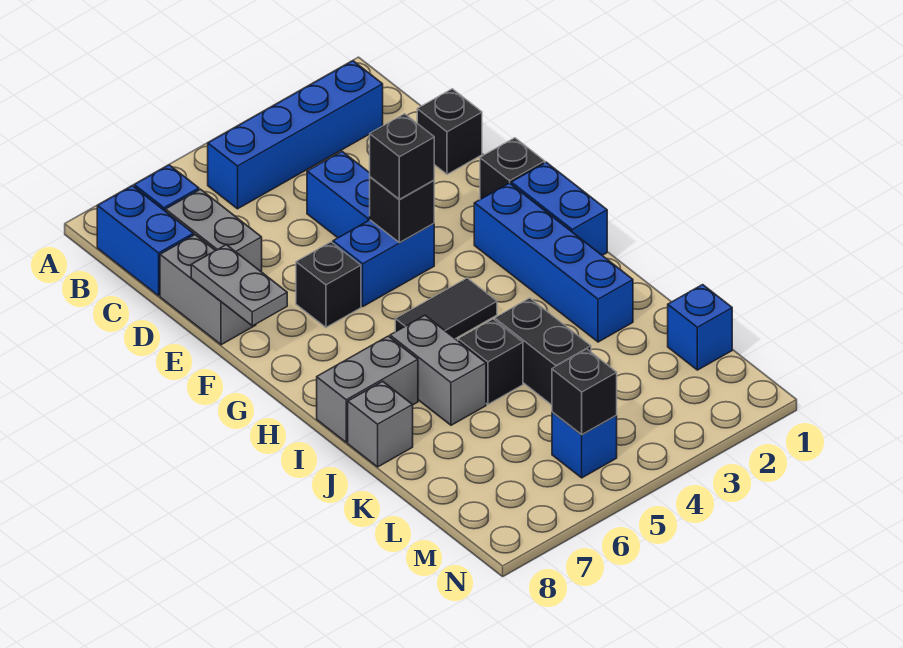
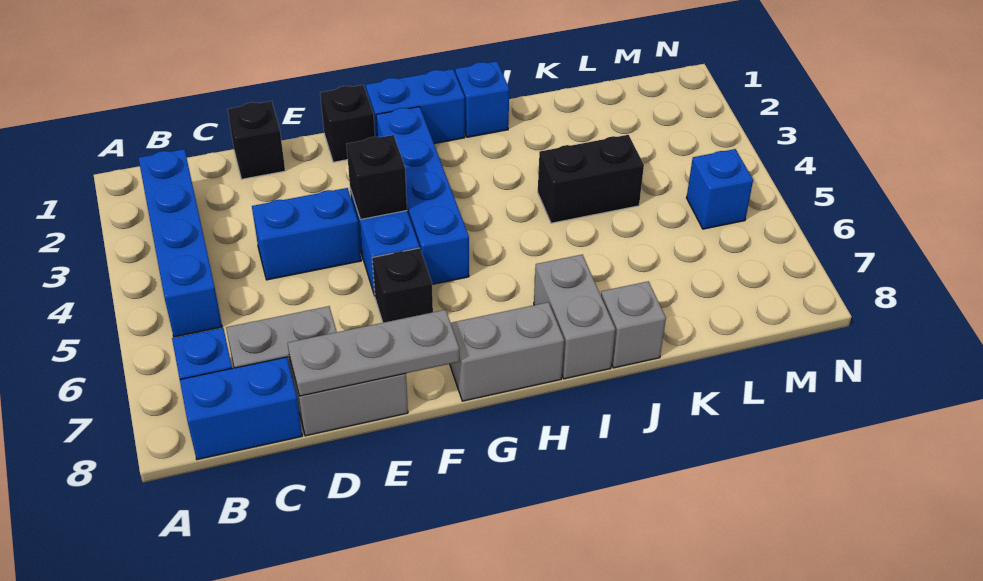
grey plate E8:F8 level 2 -> grey plate D8:F8 level 2
black brick F4 level 3 -> none
blue brick G2:J2 level 1 -> blue brick G2:G5 level 1
black tile H4:H5 level 1 -> none
grey brick I6:J6 level 1 -> grey brick G8:H8 level 1
black brick J5 level 1 -> none
blue brick L1 level 1 -> blue brick I1 level 1
black brick M5 level 2 -> none

